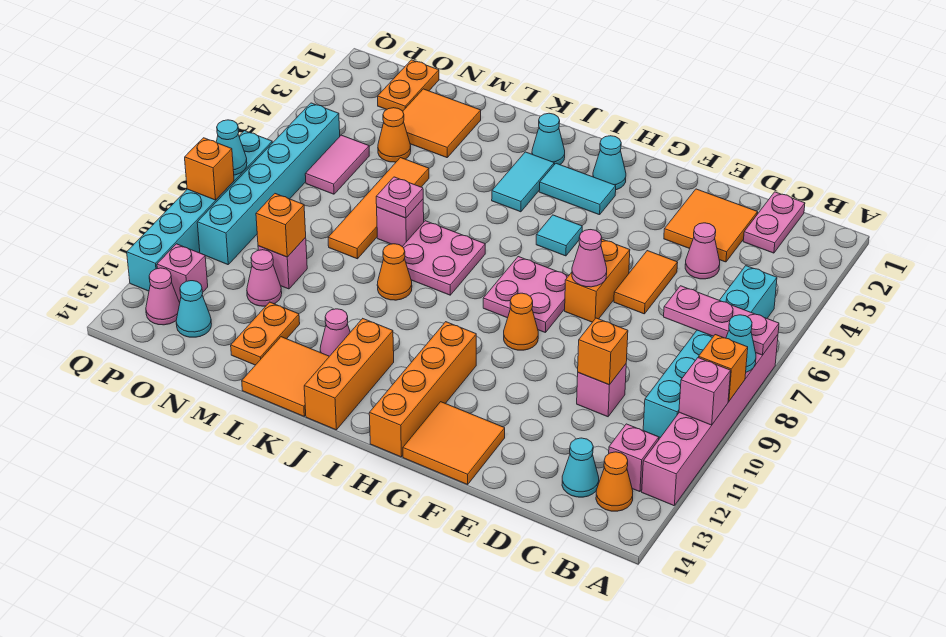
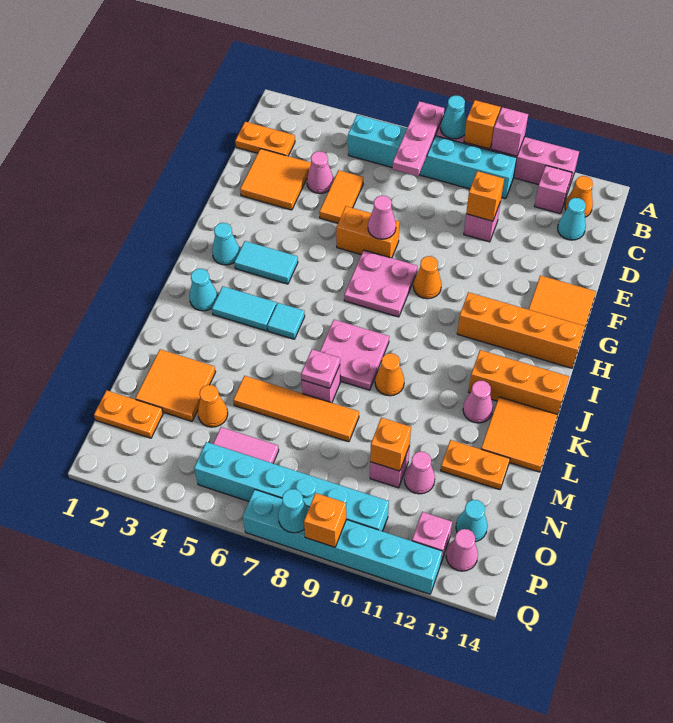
pink plate C1:C2 level 1 -> orange plate C1:C2 level 1
orange tile E5:E6 level 1 -> orange tile D5:E5 level 1
cyan tile H3:I3 level 1 -> cyan tile H3:H4 level 1
cyan tile H5 level 1 -> cyan tile J5 level 1

